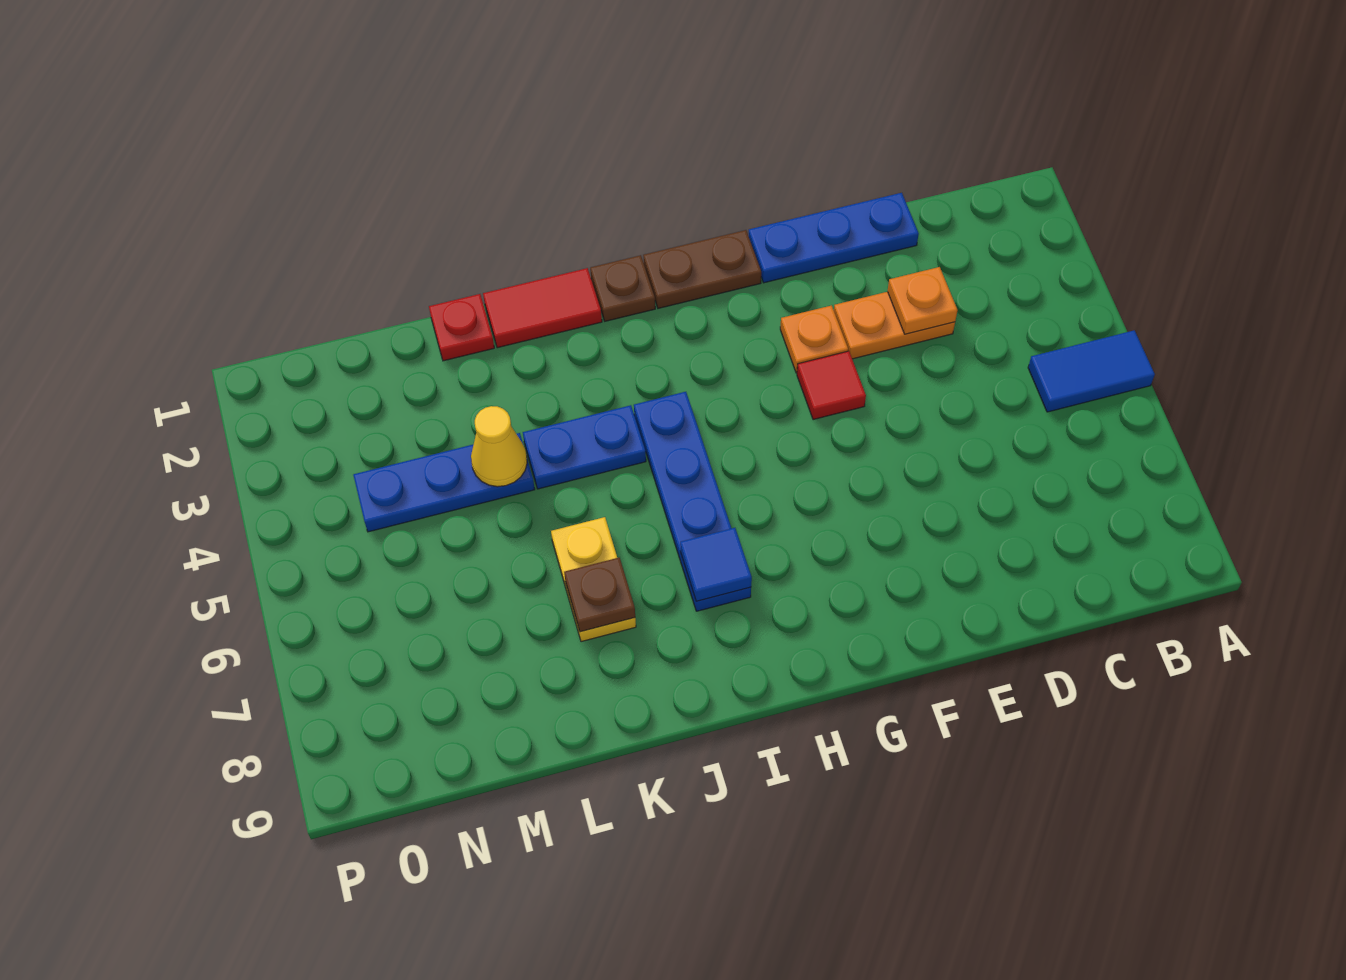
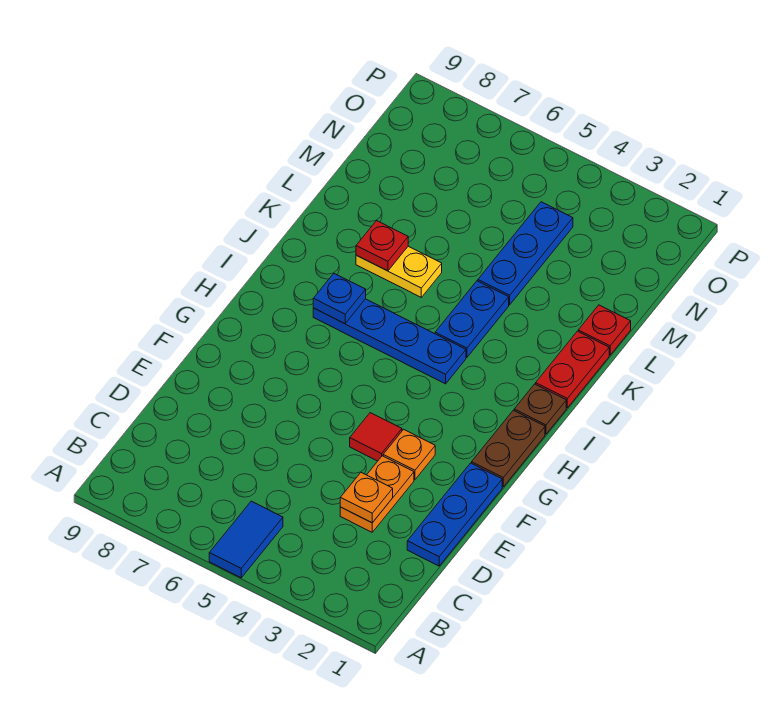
blue tile I7 level 2 -> blue plate I7 level 2
red tile J1:K1 level 1 -> red plate J1:K1 level 1
brown plate K7 level 2 -> red plate K7 level 2
yellow cone L4 level 2 -> none

